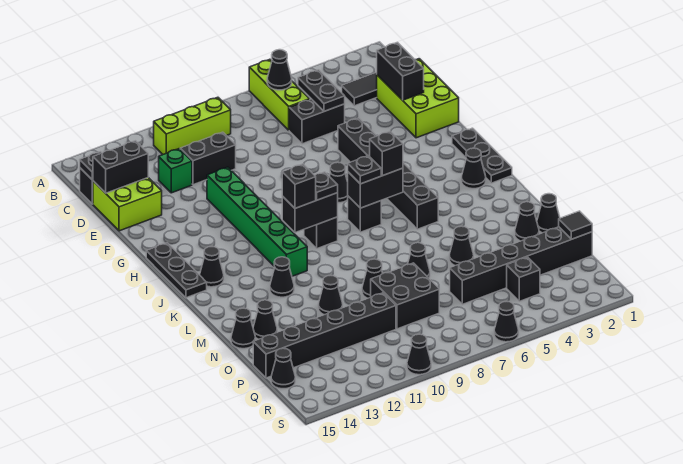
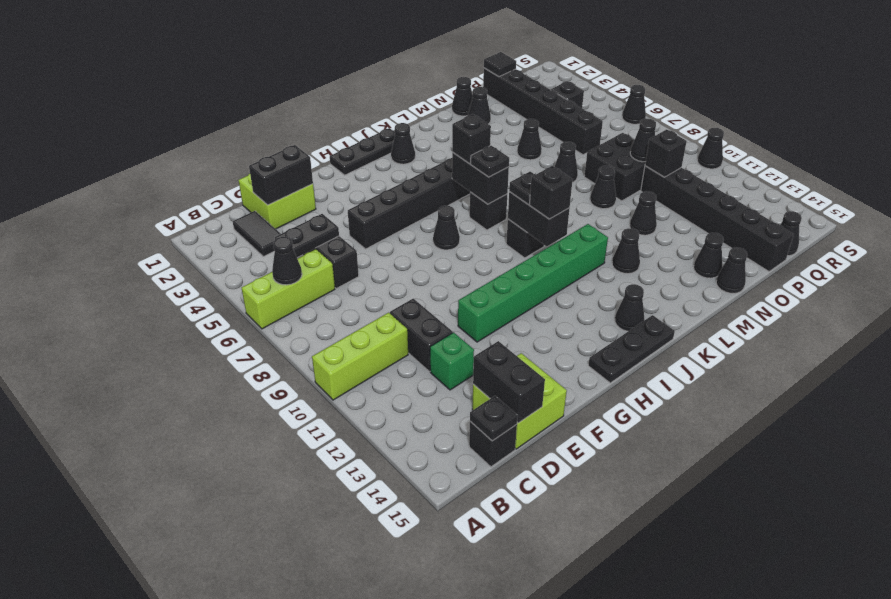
lime brick B9:B11 level 1 -> lime brick A10:C10 level 1
lime brick D1:F2 level 1 -> lime brick D1:E2 level 1
none -> black cone P9 level 2
none -> black brick P10 level 2

